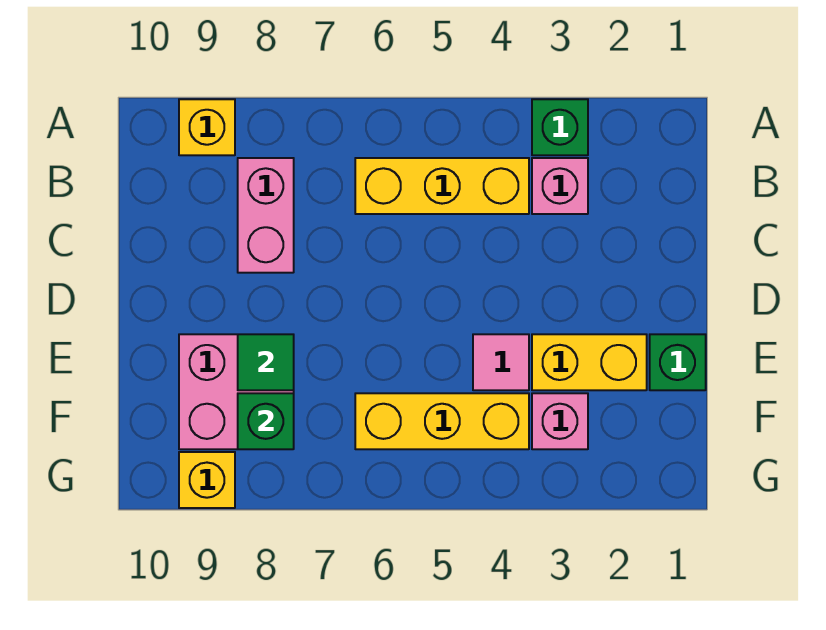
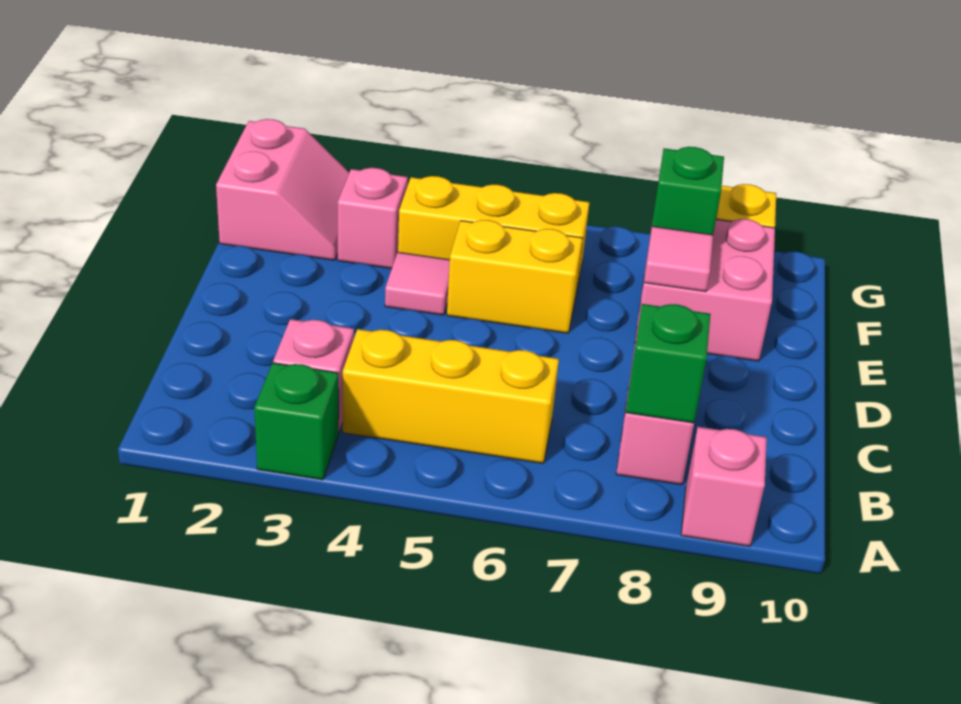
yellow brick A9 level 1 -> pink brick A9 level 1
green brick E1 level 1 -> green brick B8 level 2
yellow brick E2:E3 level 1 -> yellow brick E5:E6 level 1
green tile E8 level 2 -> pink tile E8 level 2
none -> pink slope F1:G2 level 1 top 1

